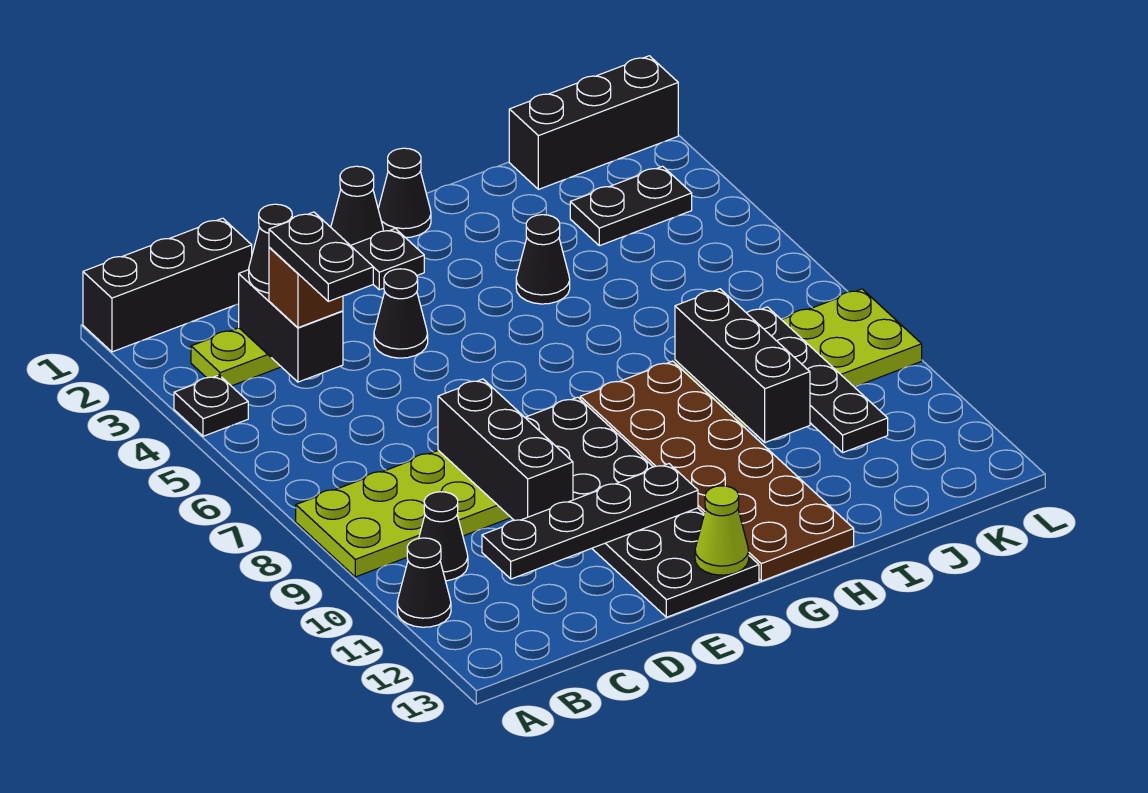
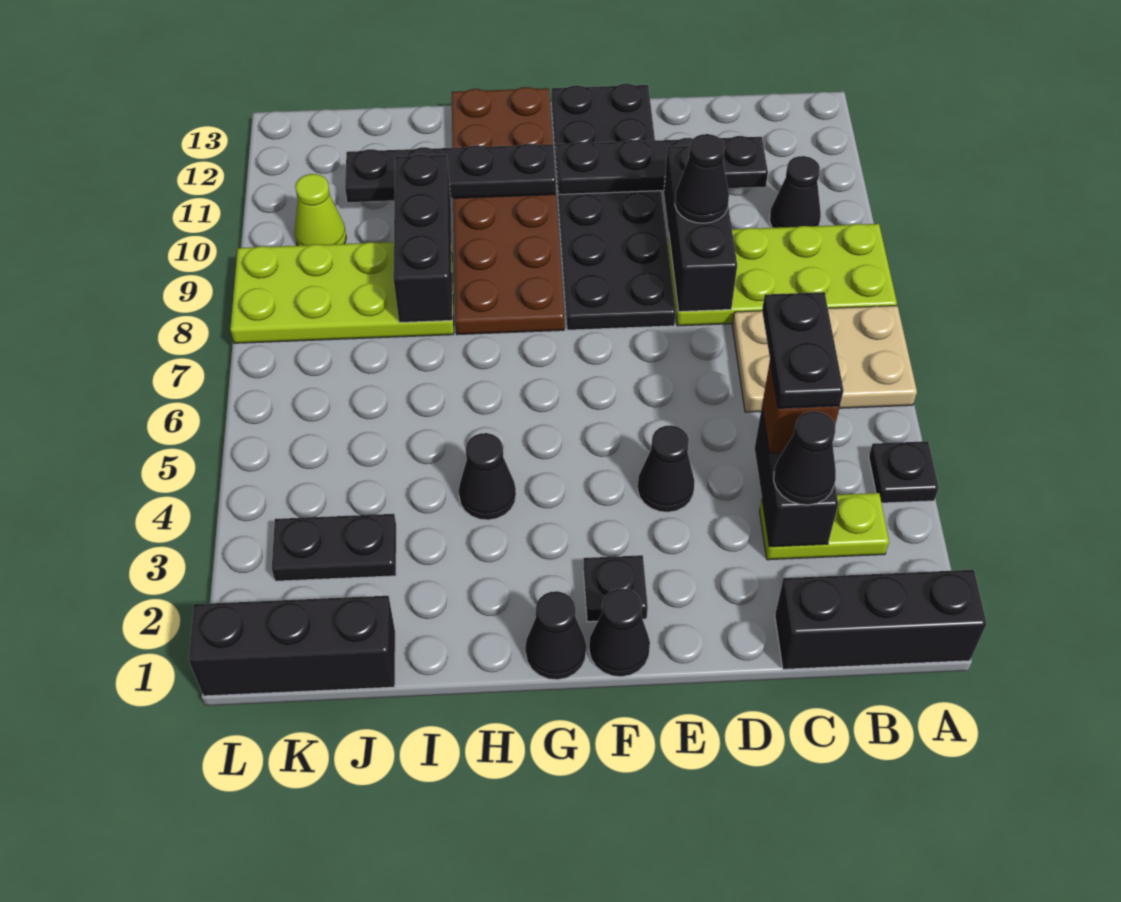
none -> tan plate A6:C7 level 1
black cone A11 level 1 -> black cone D9 level 3
lime cone F13 level 2 -> lime cone K10 level 1
black plate J8:J11 level 2 -> black plate G11:J11 level 2

